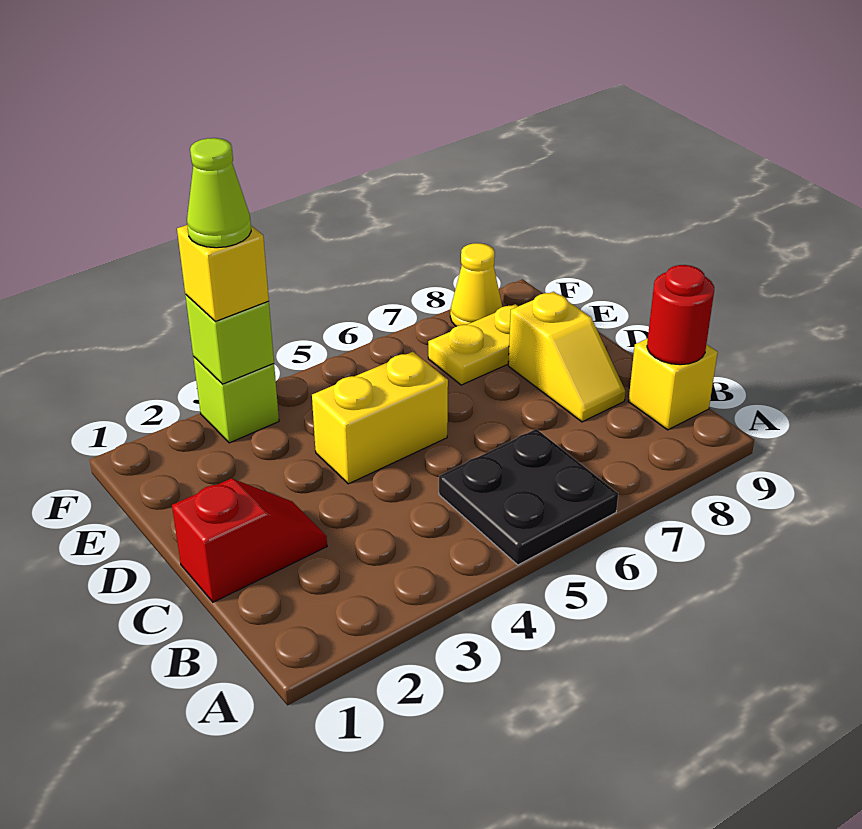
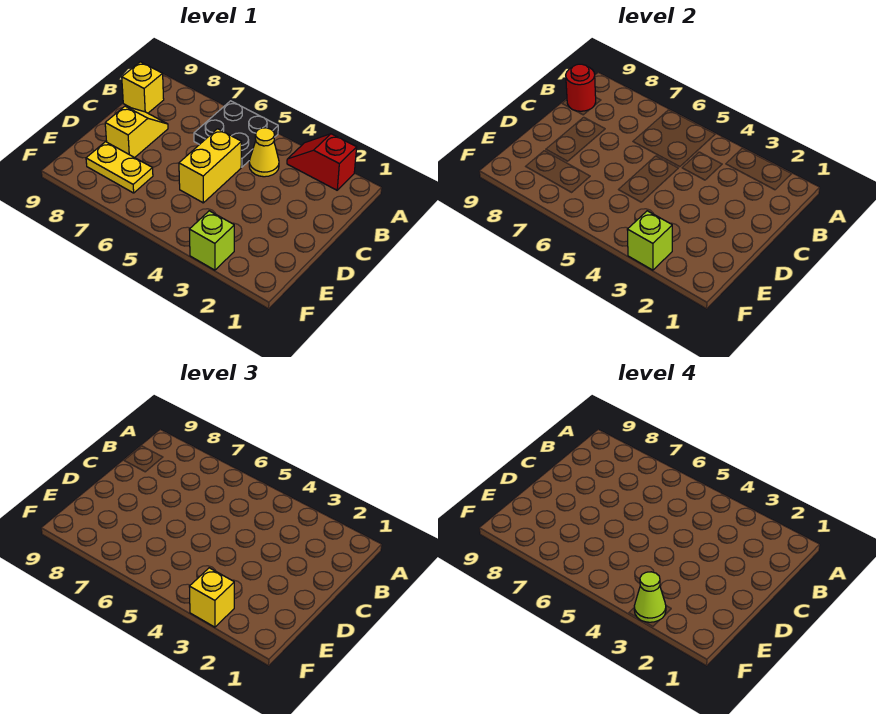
red slope C1:C2 level 1 top 1 -> red slope A2:A3 level 1 top 2
yellow brick D4:D5 level 1 -> yellow brick C5:D5 level 1
yellow cone F8 level 1 -> yellow cone B4 level 1

